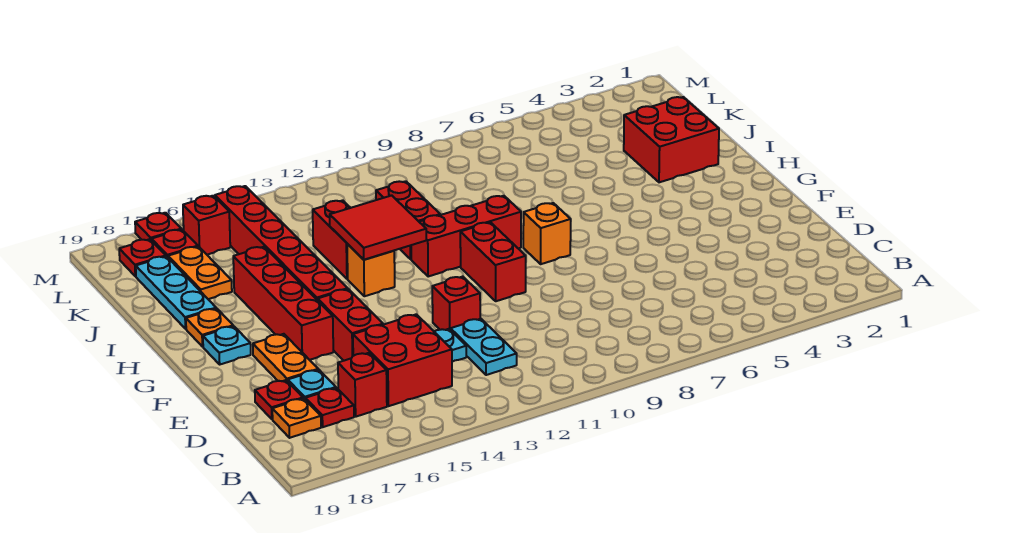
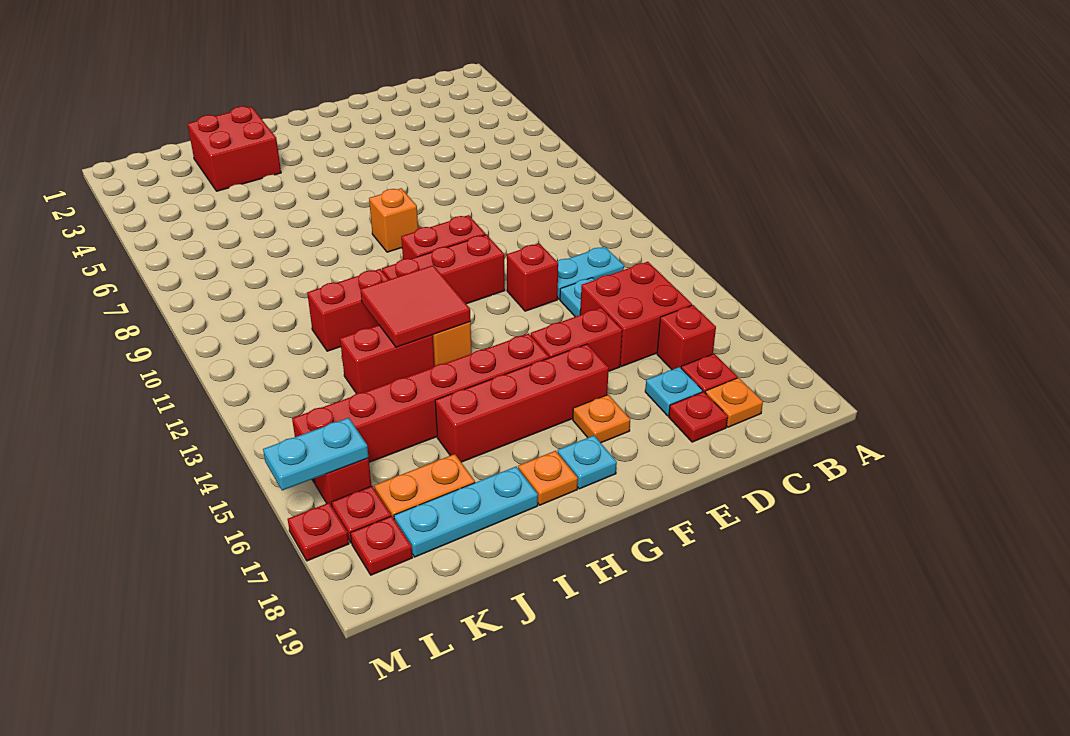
orange plate E17:F17 level 1 -> orange plate F17 level 1
red brick H9:H11 level 1 -> red brick F11:H11 level 1
none -> cyan plate L16:M16 level 2

